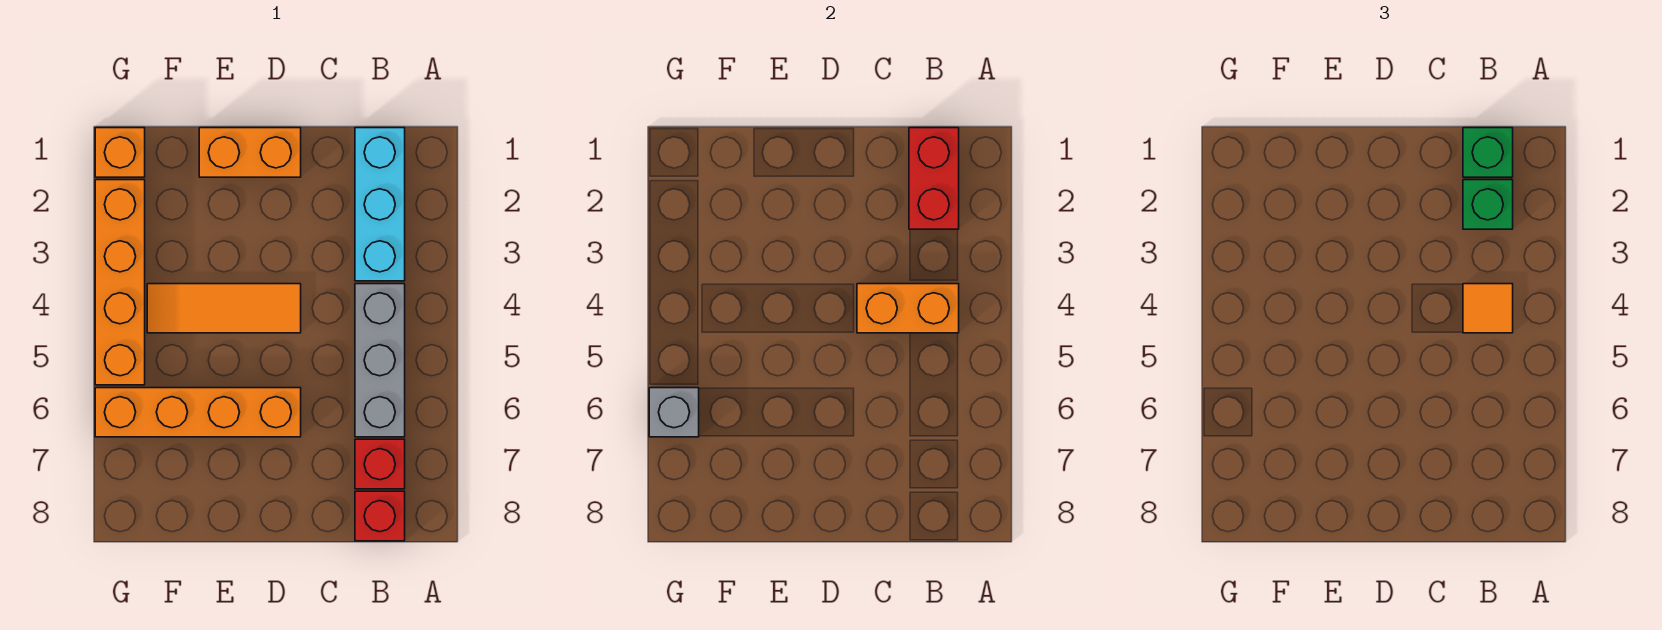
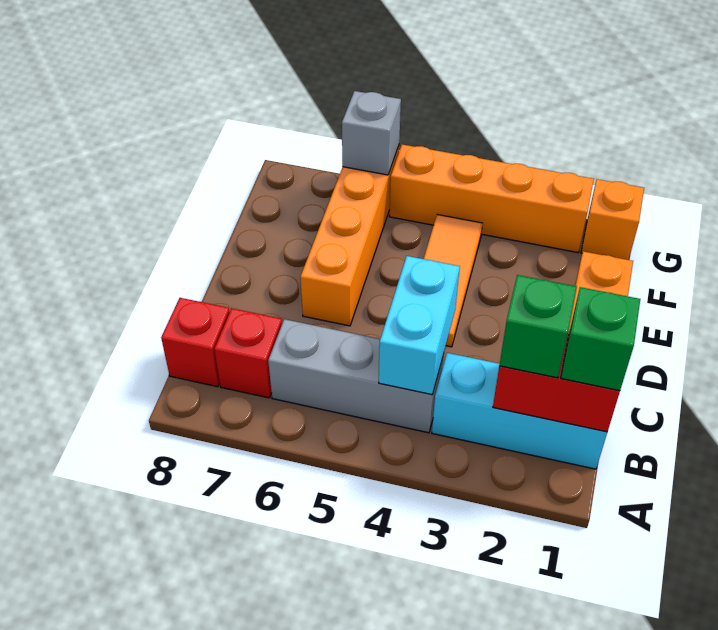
orange brick B4:C4 level 2 -> cyan brick B4:C4 level 2
orange tile B4 level 3 -> none

